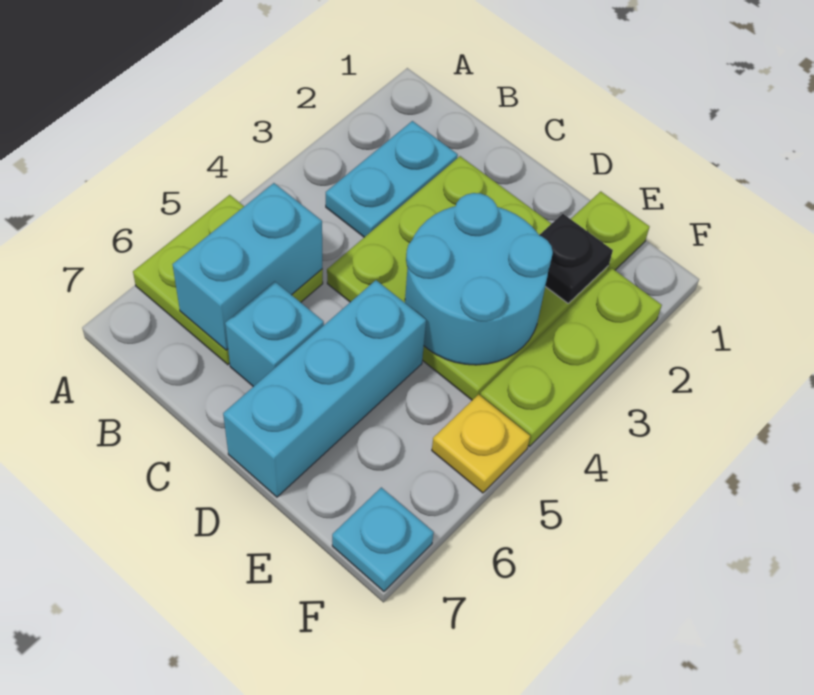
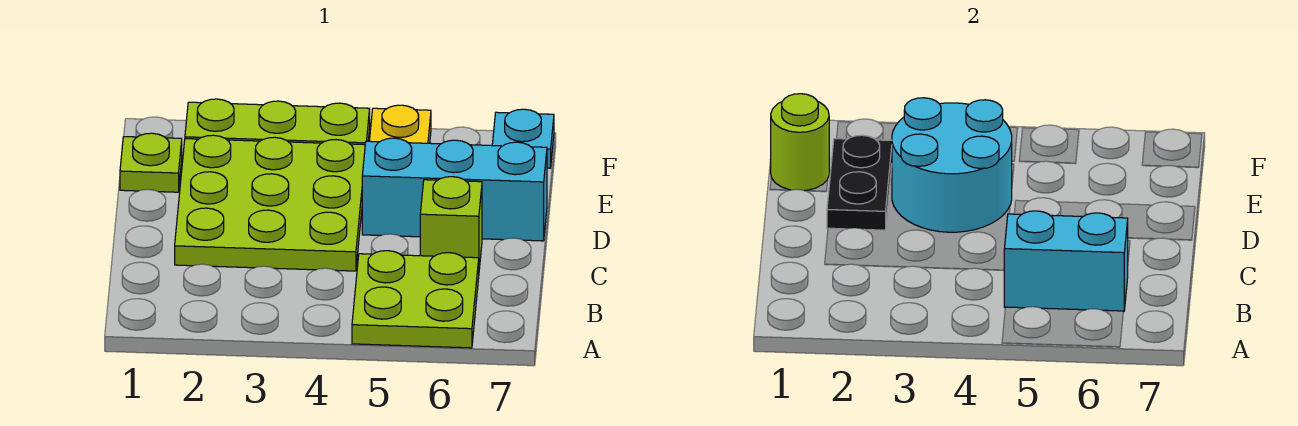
cyan plate B2:B3 level 1 -> none
cyan brick C6 level 1 -> lime brick C6 level 1
none -> lime round brick E1 level 2
black plate E2 level 2 -> black plate D2:E2 level 2

